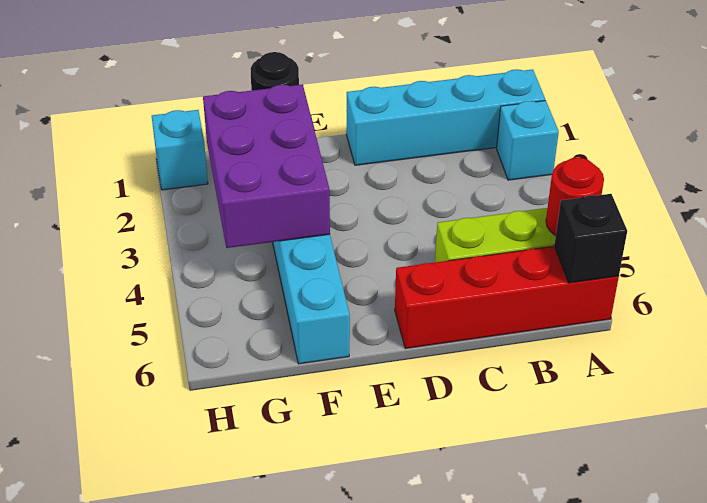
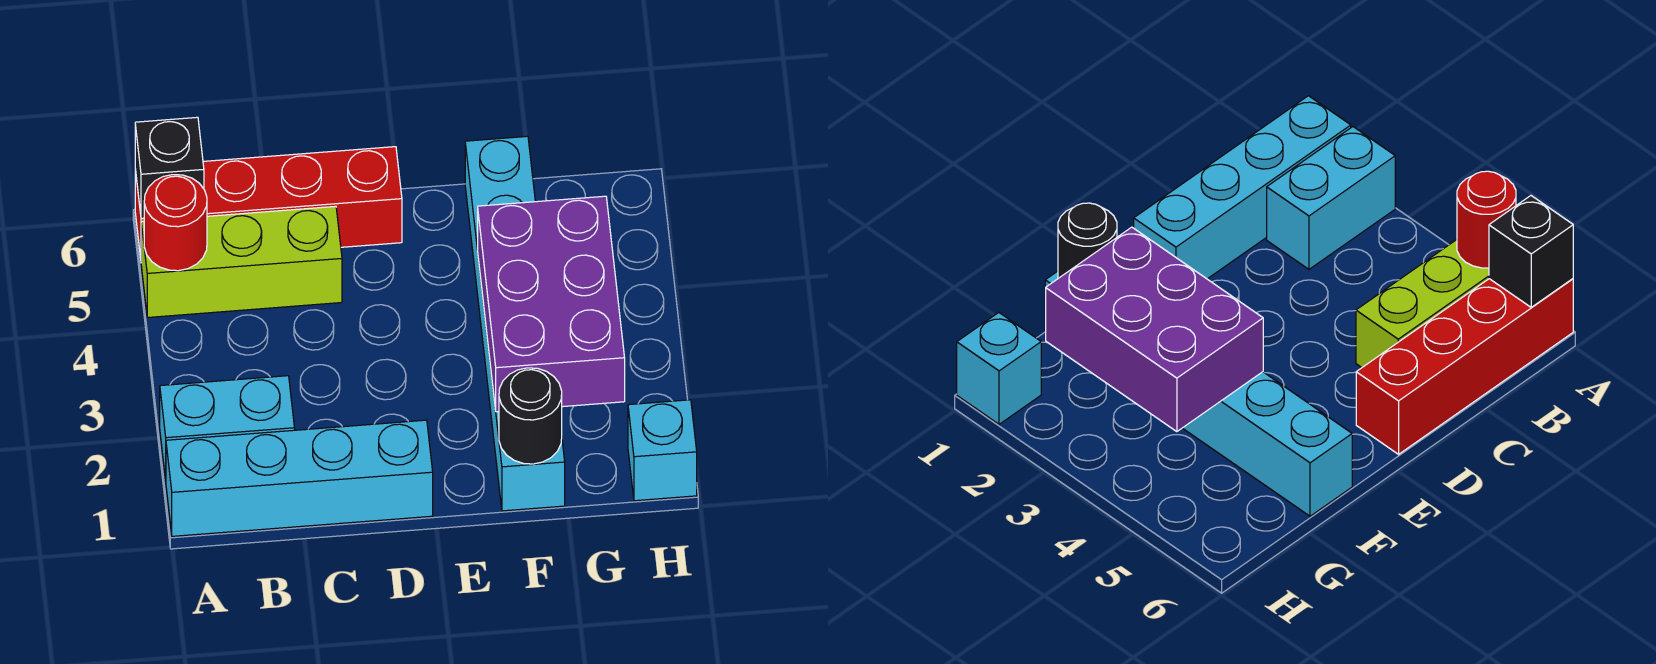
cyan brick A2 level 1 -> cyan brick A2:B2 level 1

